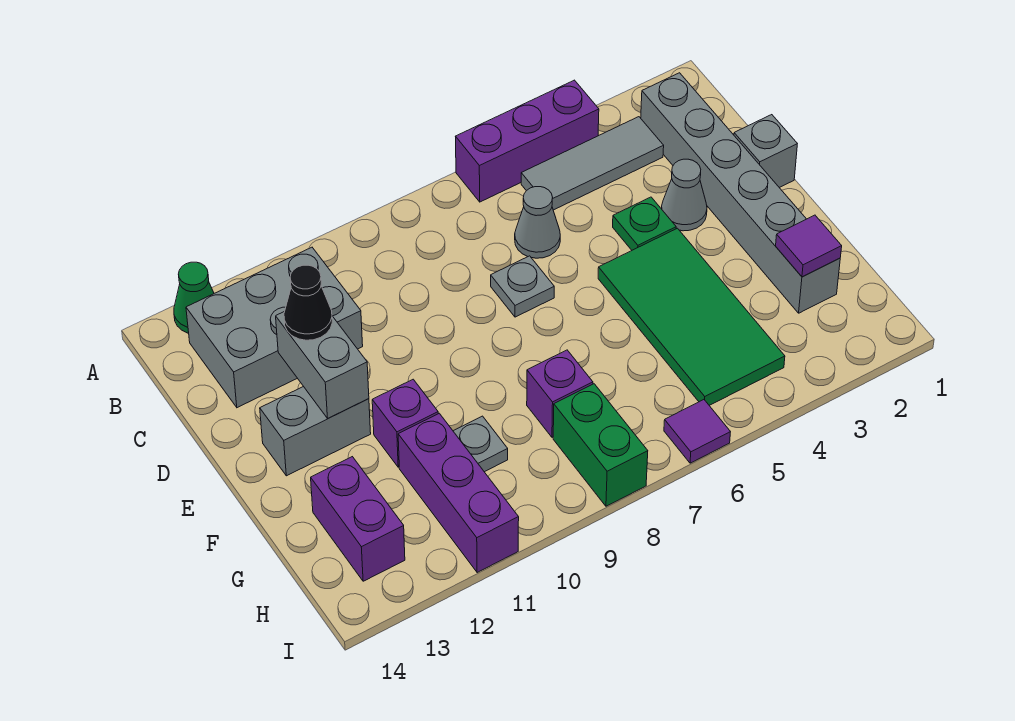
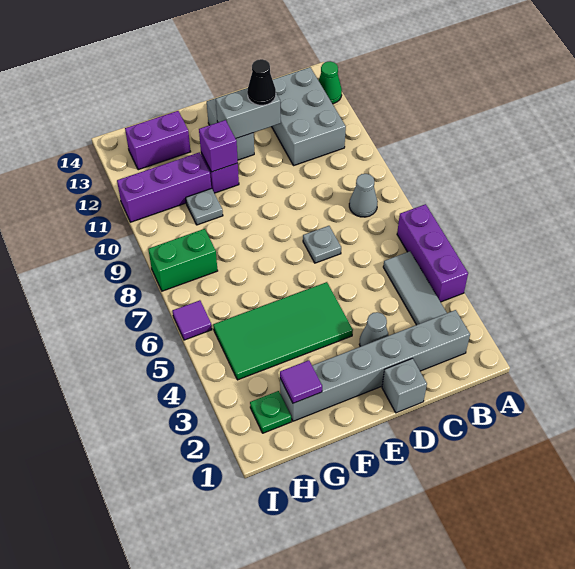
grey cone C6 level 1 -> grey cone B8 level 1
green plate D4 level 1 -> green plate H2 level 1
purple brick G8 level 1 -> purple brick F11 level 2

